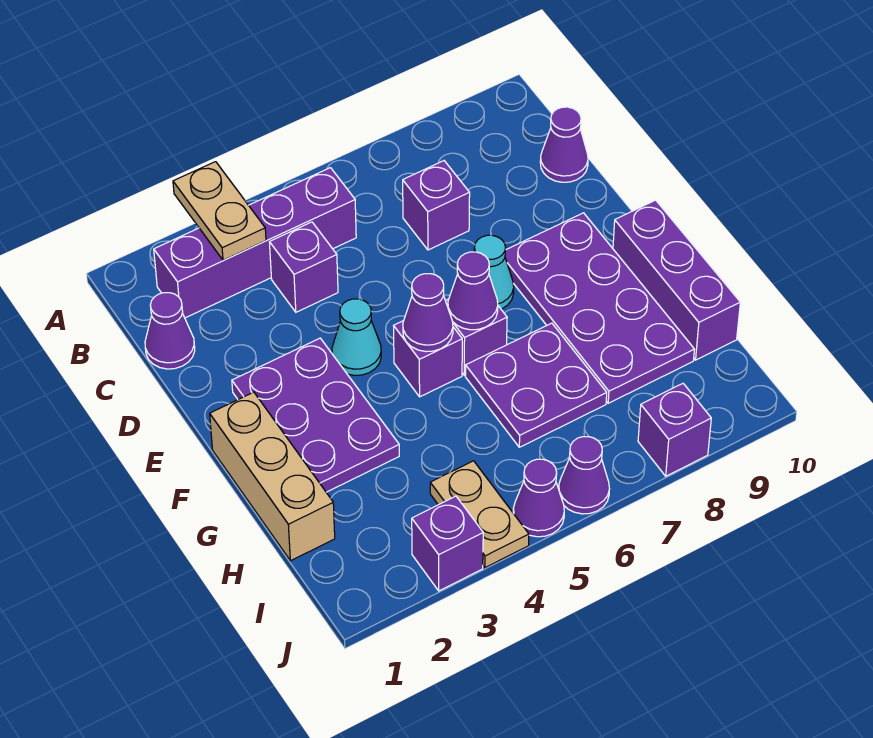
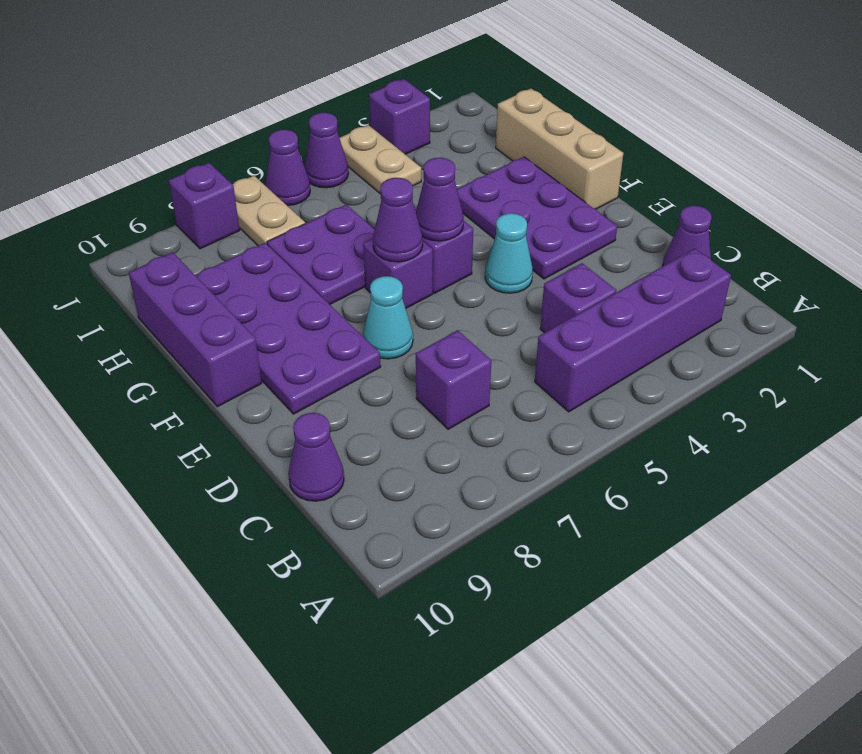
tan plate A3:B3 level 2 -> tan plate I7:J7 level 1

